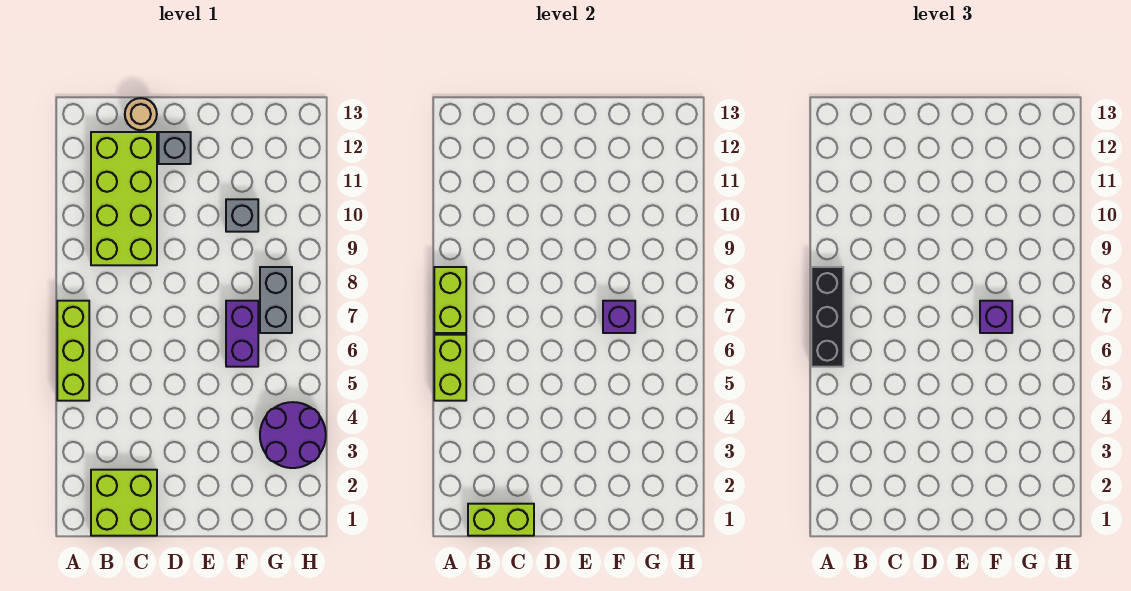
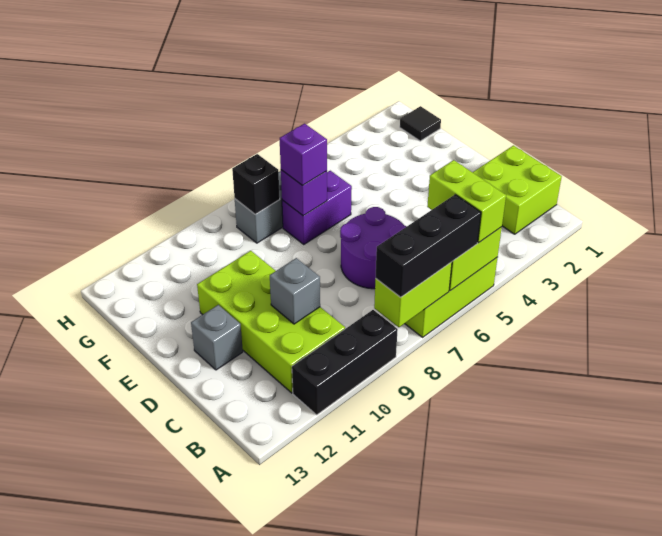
none -> black brick A9:A11 level 1
lime brick B1:C1 level 2 -> lime brick A5:B5 level 3
lime brick B9:C12 level 1 -> lime brick B10:E11 level 1
tan round brick C13 level 1 -> none
grey brick F10 level 1 -> grey brick C10 level 2
none -> black tile G1 level 1
purple round brick G3:H4 level 1 -> purple round brick C6:D7 level 1
none -> black brick G8 level 2

